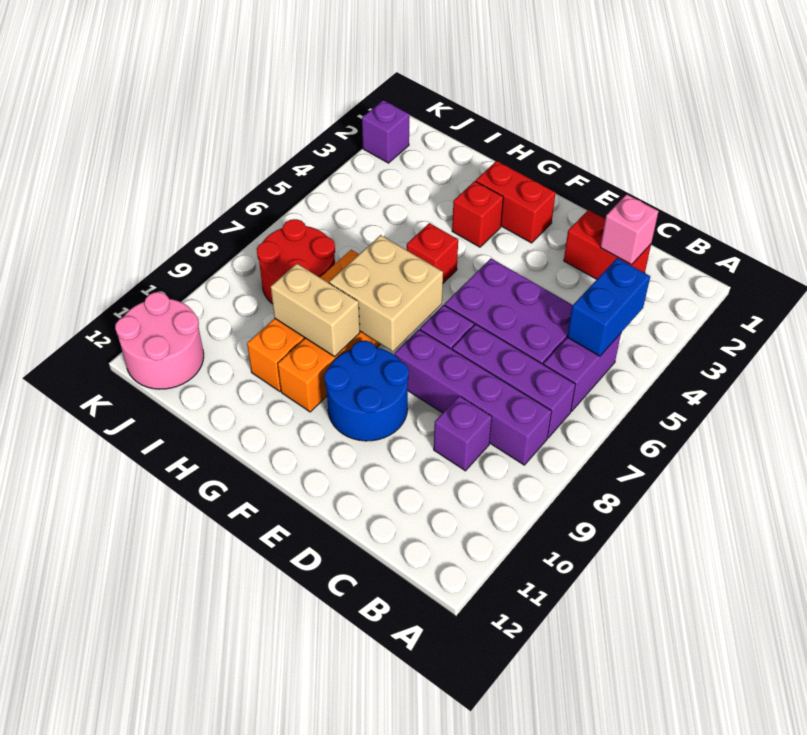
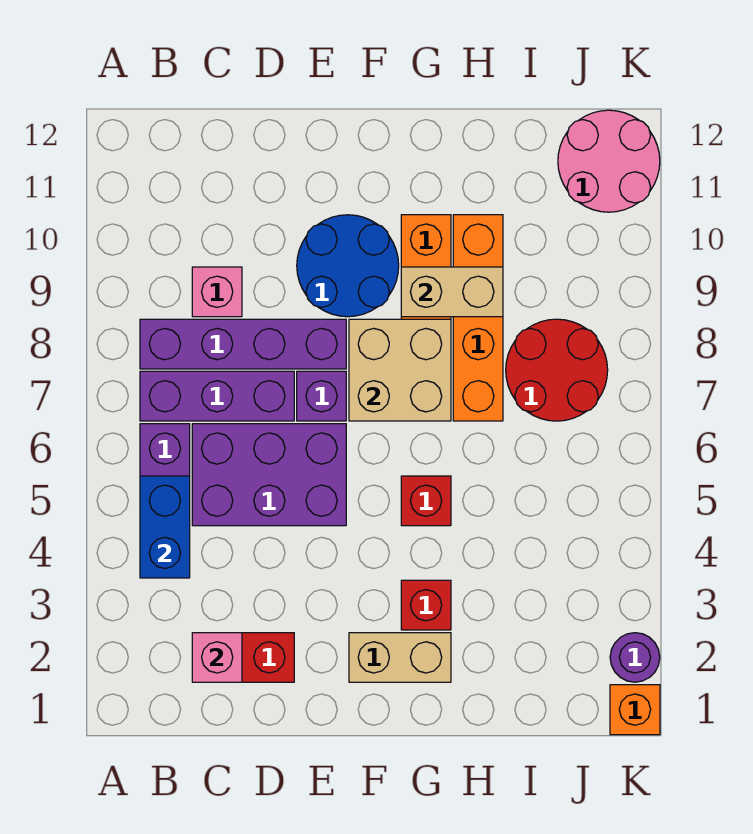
purple brick C9 level 1 -> pink brick C9 level 1
red brick F2:G2 level 1 -> tan brick F2:G2 level 1
none -> orange brick K1 level 1
purple brick K2 level 1 -> purple round brick K2 level 1

